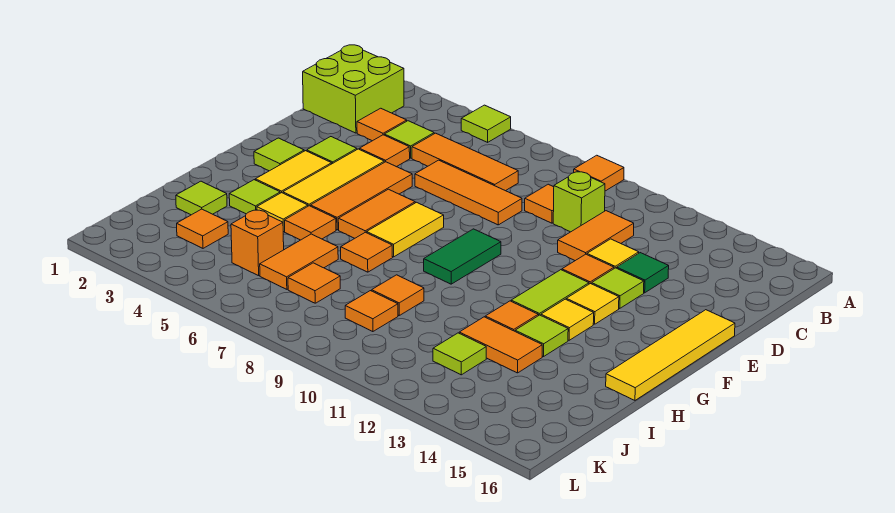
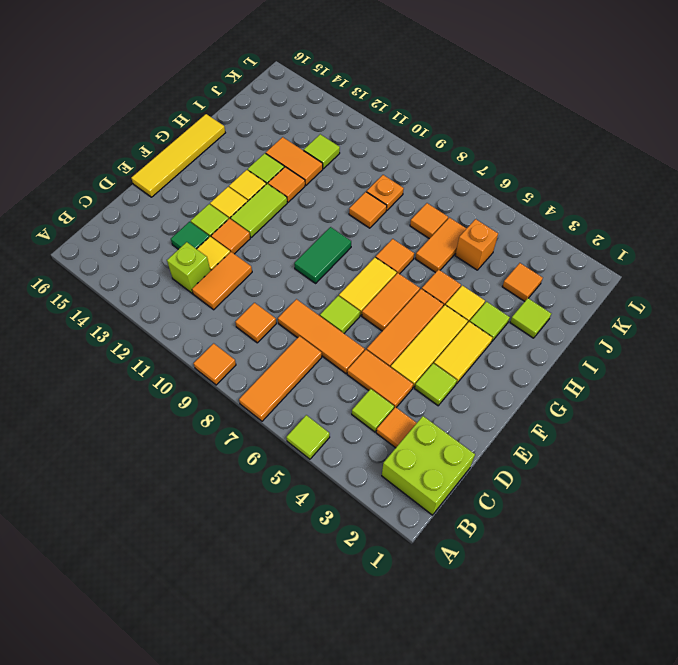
orange tile C5:C7 level 1 -> orange tile A7:C7 level 1
lime brick C10 level 1 -> lime brick C12 level 1
orange tile D4 level 1 -> orange tile D4:D5 level 1
lime tile F2 level 1 -> lime tile E7 level 1
orange tile J9 level 1 -> orange plate J9 level 1

